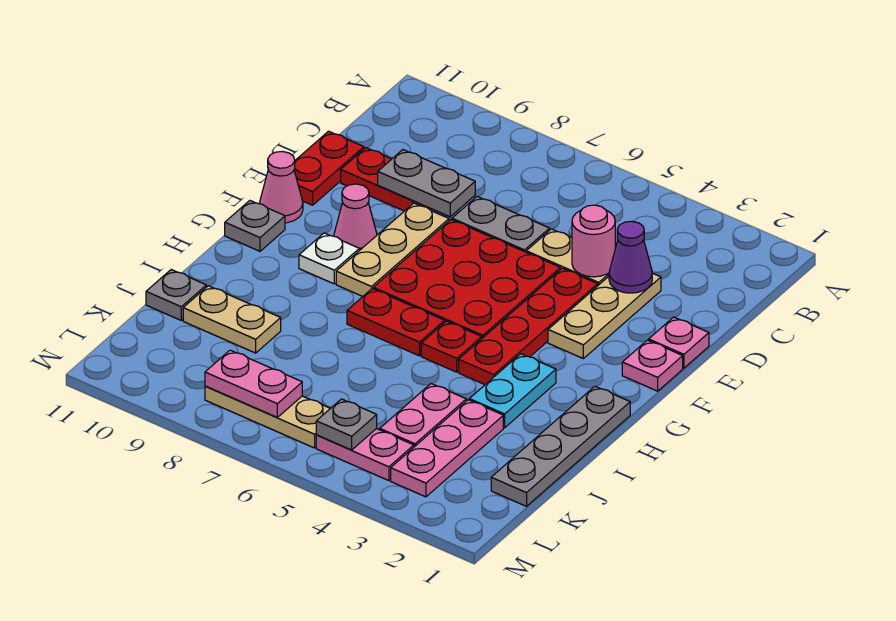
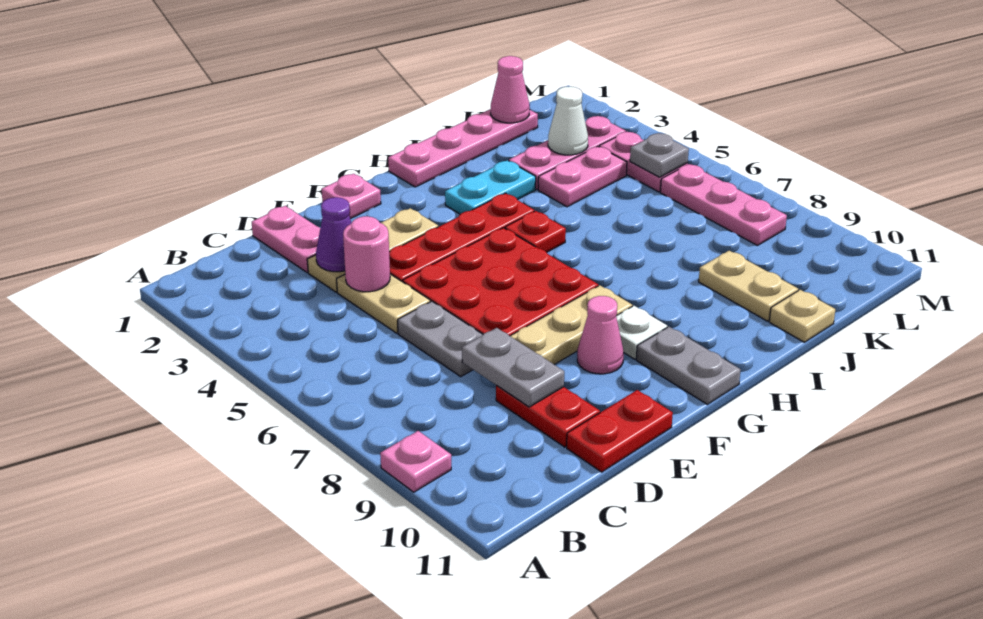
pink plate E1 level 1 -> pink plate A9 level 1
pink cone F11 level 1 -> pink cone K1 level 2
grey plate G11 level 1 -> grey plate G10:G11 level 1
grey plate H1:K1 level 1 -> pink plate H1:K1 level 1
red plate H6:H7 level 1 -> none
grey plate J11 level 1 -> tan plate J11 level 1
none -> white cone K3 level 2
tan plate L6:L8 level 1 -> pink plate L6:L8 level 1
pink plate L7:L8 level 2 -> pink plate D1:D2 level 1

